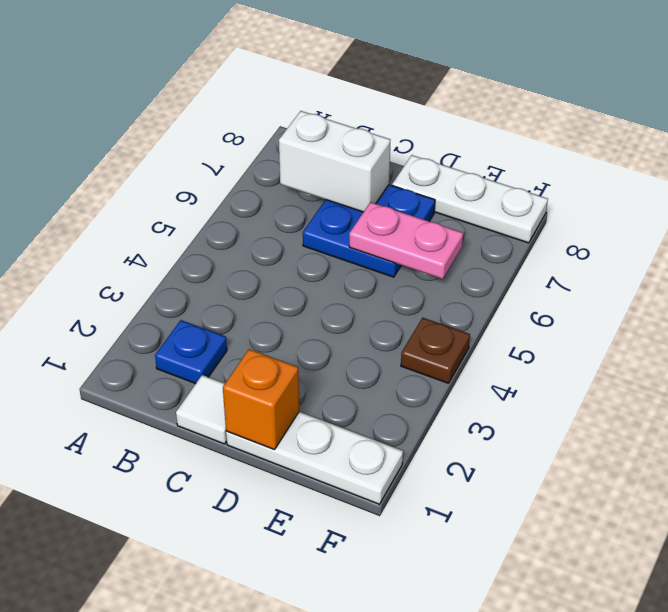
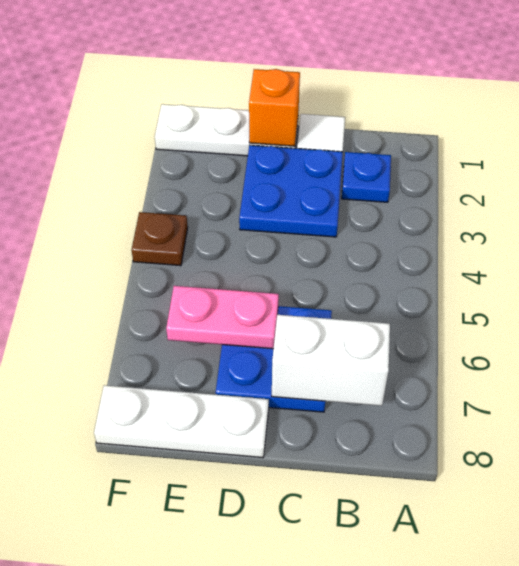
none -> blue plate C2:D3 level 1

